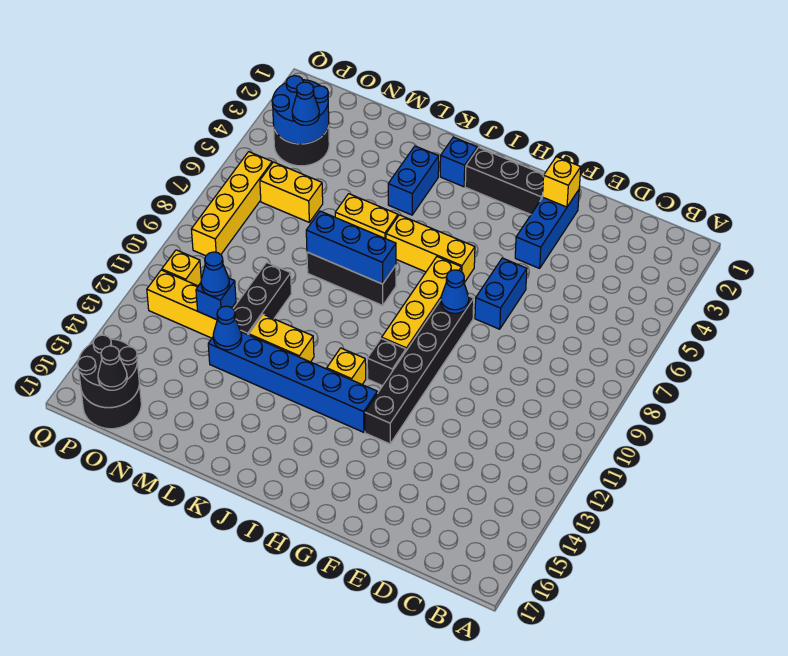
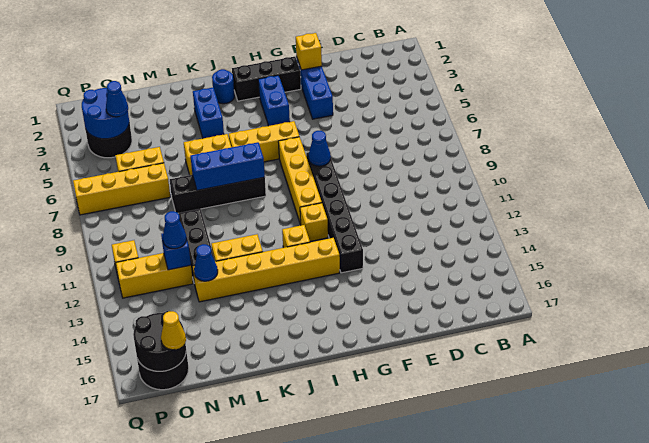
blue brick F6:F7 level 1 -> blue brick H3:H4 level 1
black brick H11 level 1 -> yellow brick H11 level 1
blue brick H13:M13 level 1 -> yellow brick H13:M13 level 1
blue brick J2 level 1 -> blue round brick J2 level 1
black brick J8:L8 level 1 -> black brick J8:M8 level 1
black cone O17 level 3 -> yellow cone O17 level 3
yellow brick P6:P9 level 1 -> yellow brick N7:Q7 level 1

